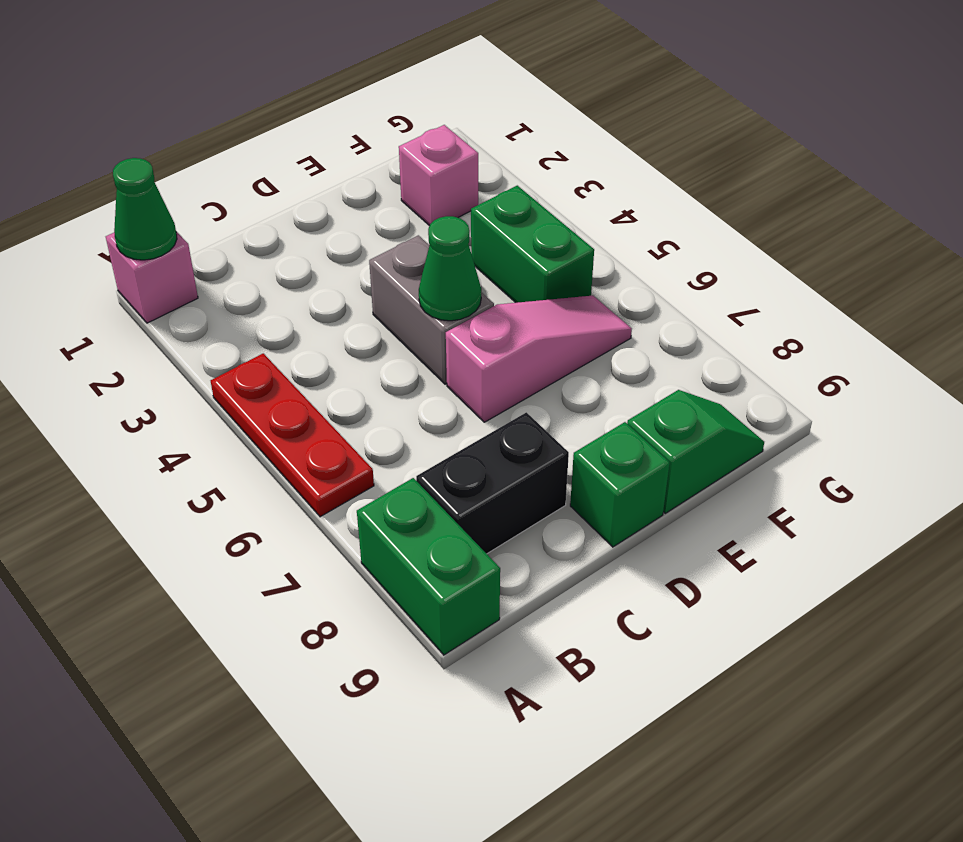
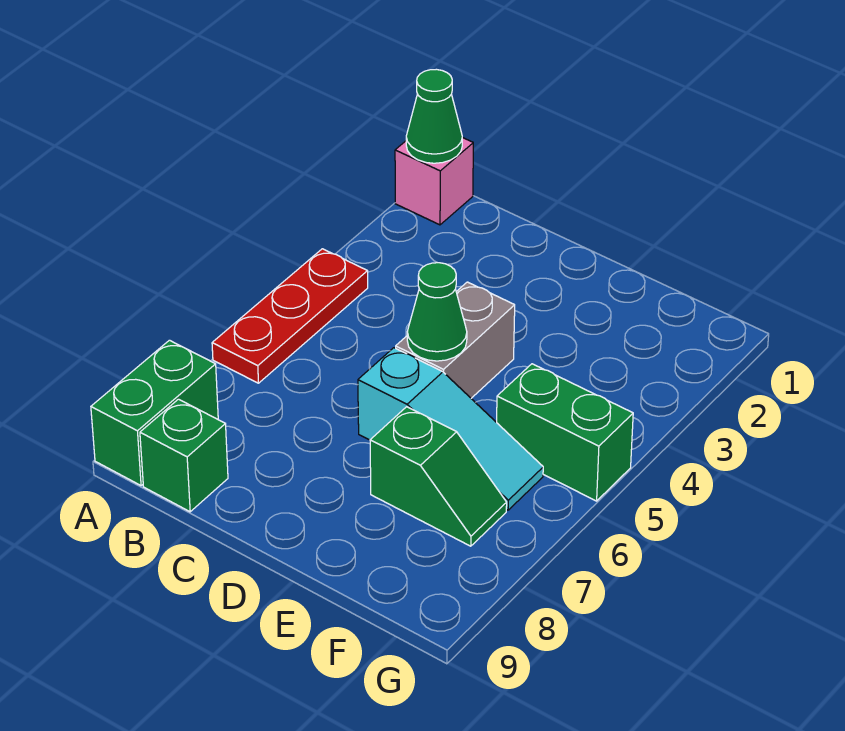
black brick B8:C8 level 1 -> none
pink slope D6:F6 level 1 top D -> cyan slope D6:F6 level 1 top D
green brick D9 level 1 -> green brick B9 level 1
green slope E9:F9 level 1 top E -> green slope E7:F7 level 1 top E
pink brick F2 level 1 -> none
green brick F4:F5 level 1 -> green brick F5:G5 level 1

